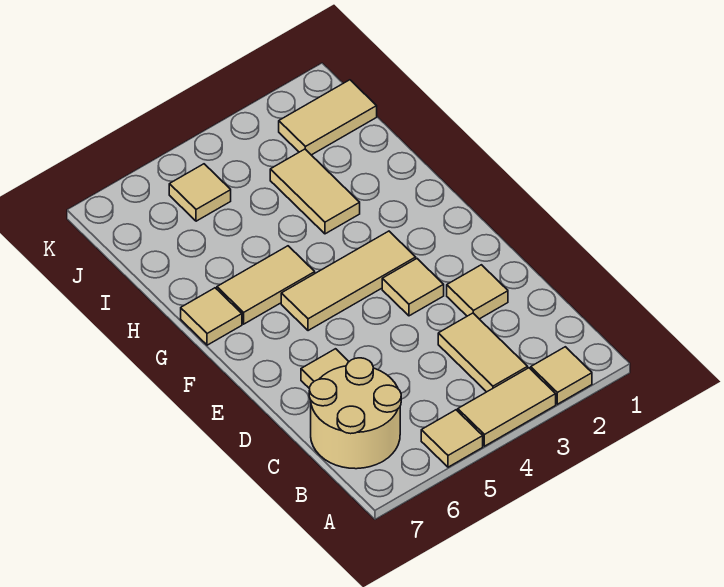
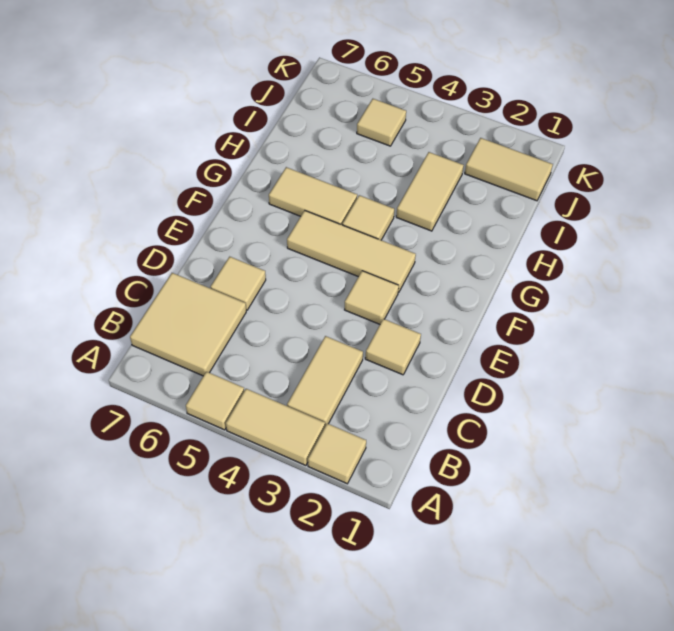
tan round brick B6:C7 level 1 -> tan tile B6:C7 level 1
tan tile G7 level 1 -> tan tile G4 level 1

